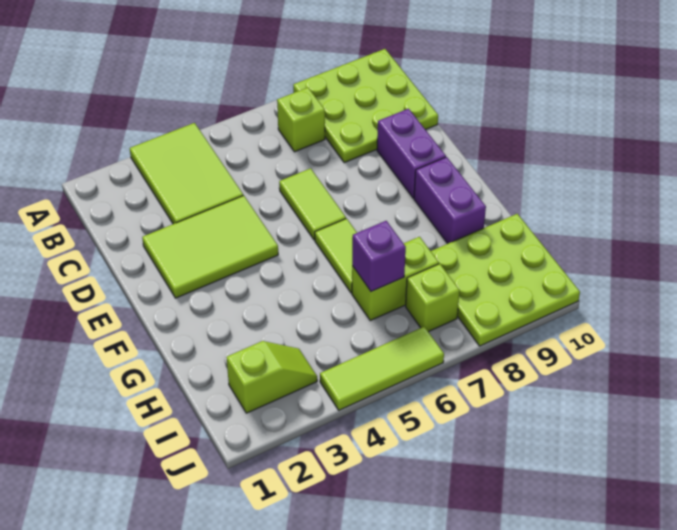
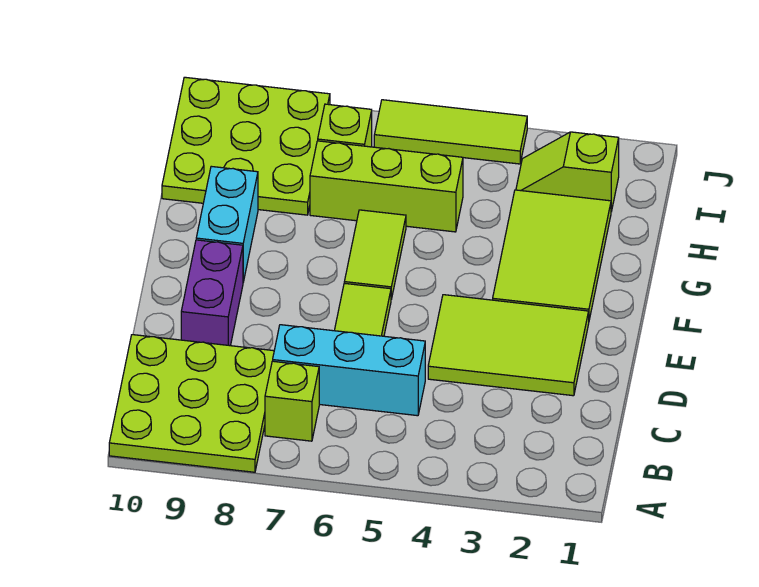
lime tile A3:C4 level 1 -> lime tile F2:H3 level 1
none -> cyan brick C5:C7 level 1
purple brick F9:G9 level 1 -> cyan brick F9:G9 level 1
lime brick H6:H7 level 1 -> lime brick H5:H7 level 1
purple brick H6 level 2 -> none

